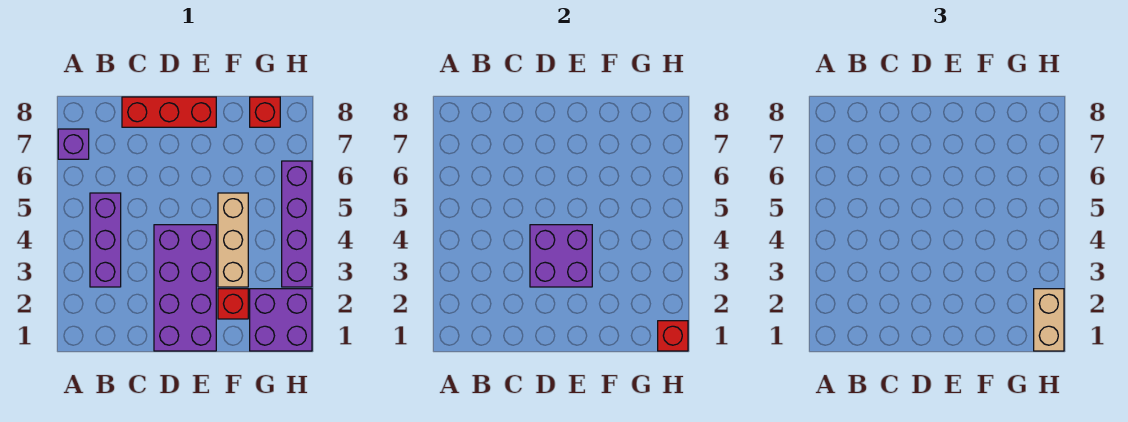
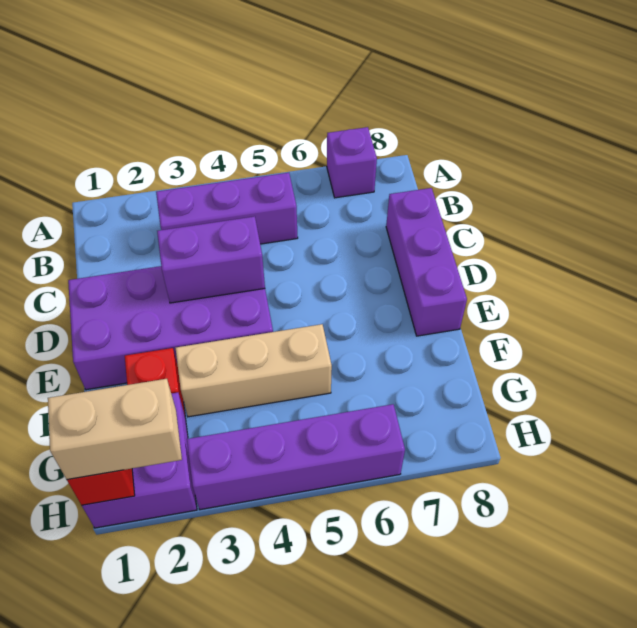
red brick C8:E8 level 1 -> purple brick C8:E8 level 1
purple brick D3:E4 level 2 -> purple brick D3:D4 level 2
red brick G8 level 1 -> none

